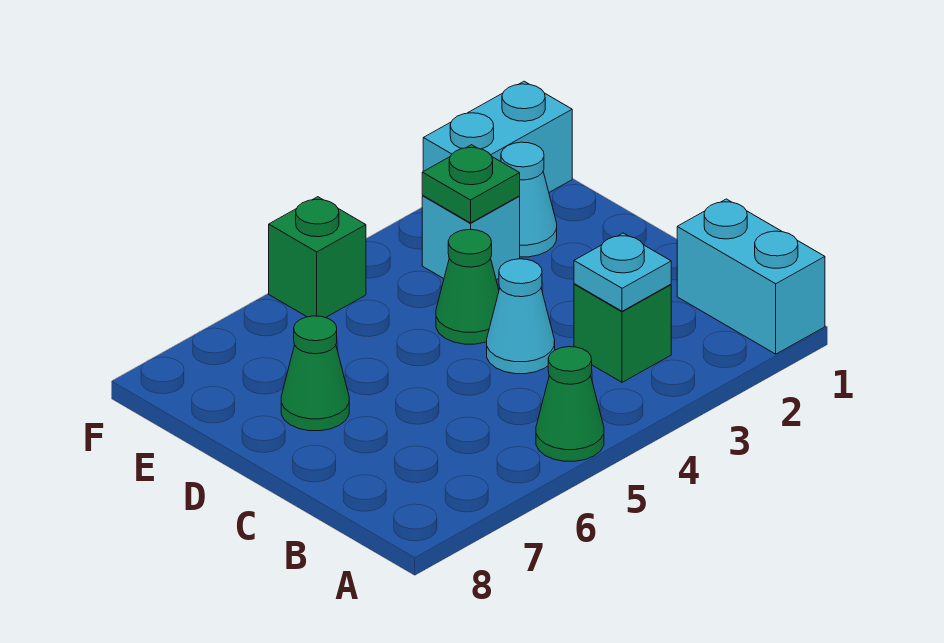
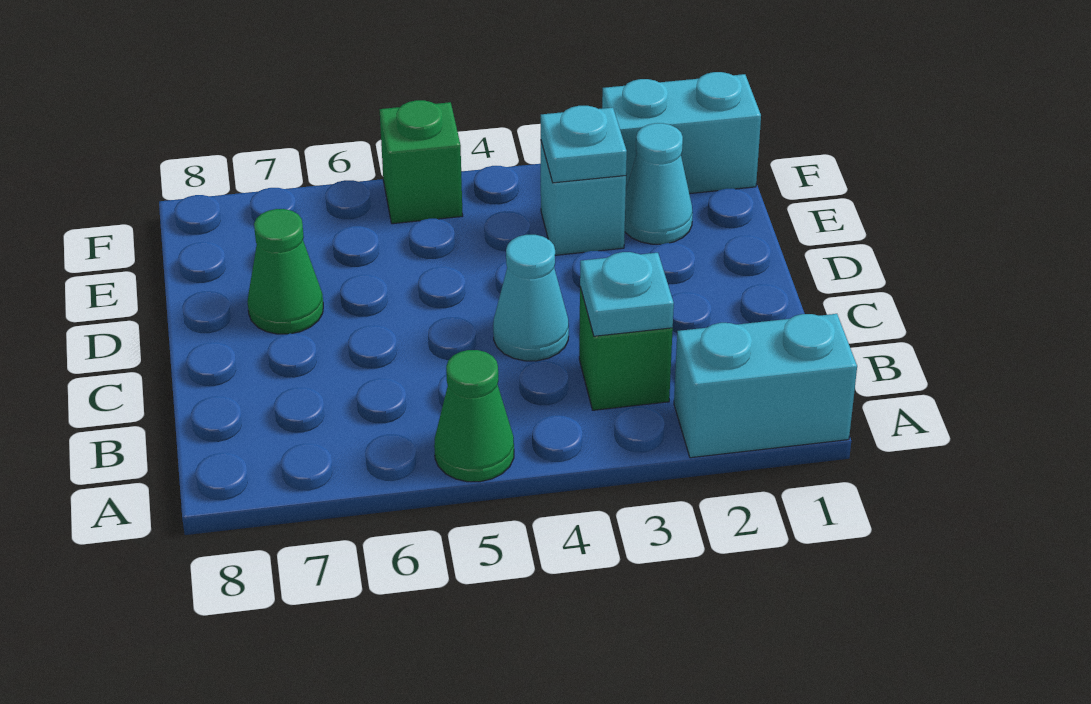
cyan brick A1:B1 level 1 -> cyan brick A1:A2 level 1
green cone D4 level 1 -> none
green plate E3 level 2 -> cyan plate E3 level 2

